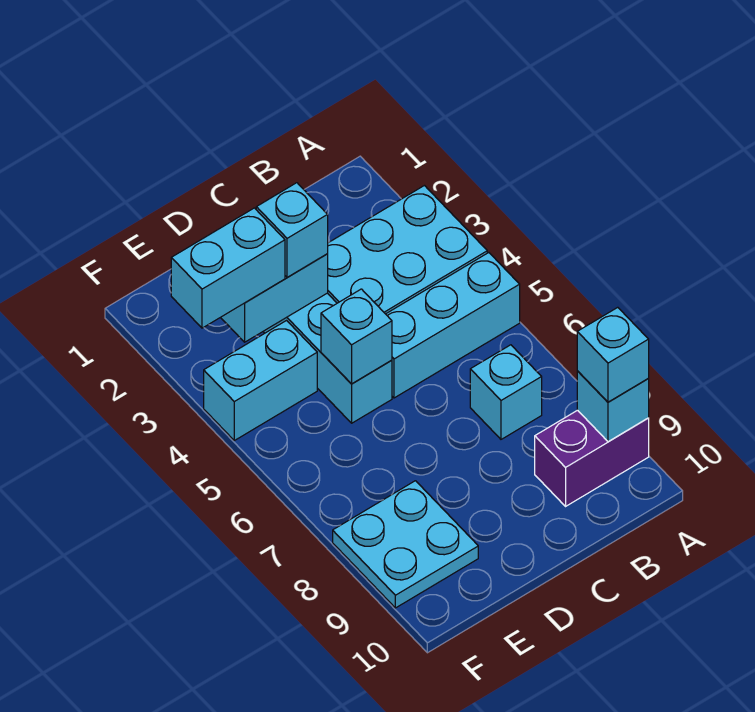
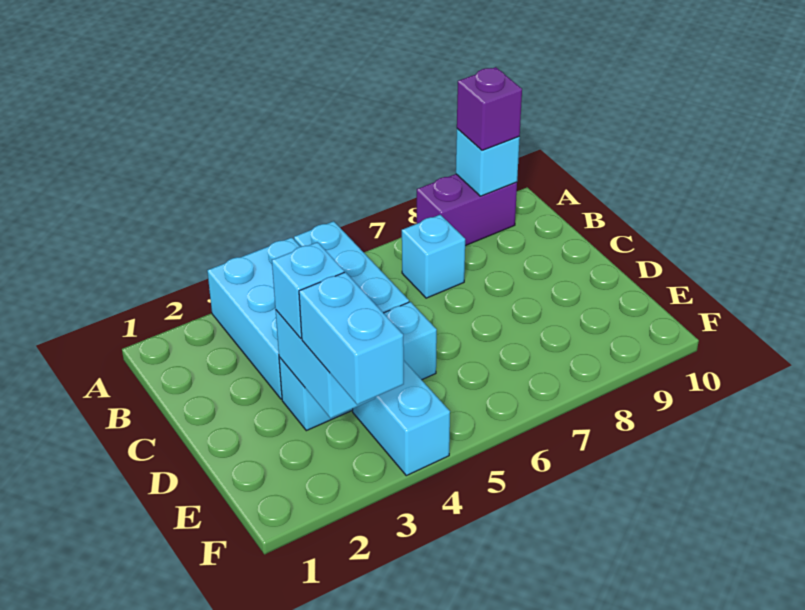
purple brick A9:B9 level 1 -> purple brick A8:A9 level 1
cyan brick A9 level 3 -> purple brick A9 level 3
cyan brick D5 level 2 -> none
cyan plate E8:F9 level 1 -> none

